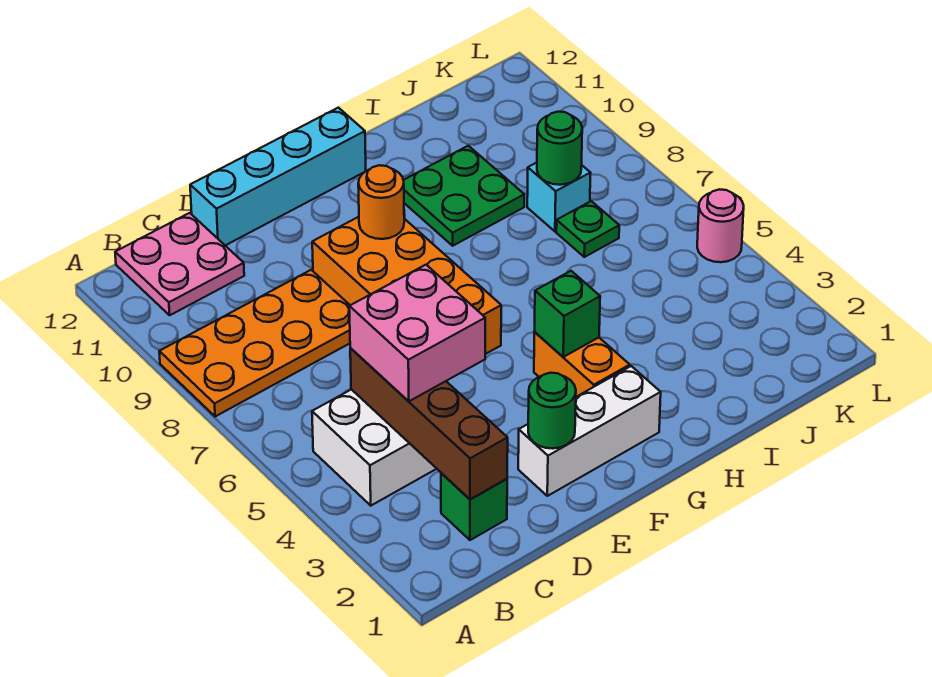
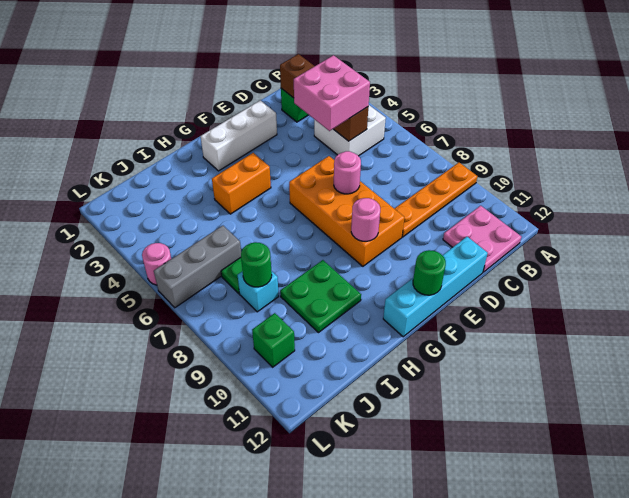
orange plate A8:D9 level 1 -> orange plate A9:D9 level 1
green round brick E2 level 2 -> green round brick F12 level 2
none -> pink round brick E7 level 2
orange round brick F9 level 2 -> pink round brick F9 level 2
orange brick G3:G4 level 1 -> orange brick G4:H4 level 1
green brick G4 level 2 -> green brick K10 level 1
none -> grey brick J6:L6 level 1

